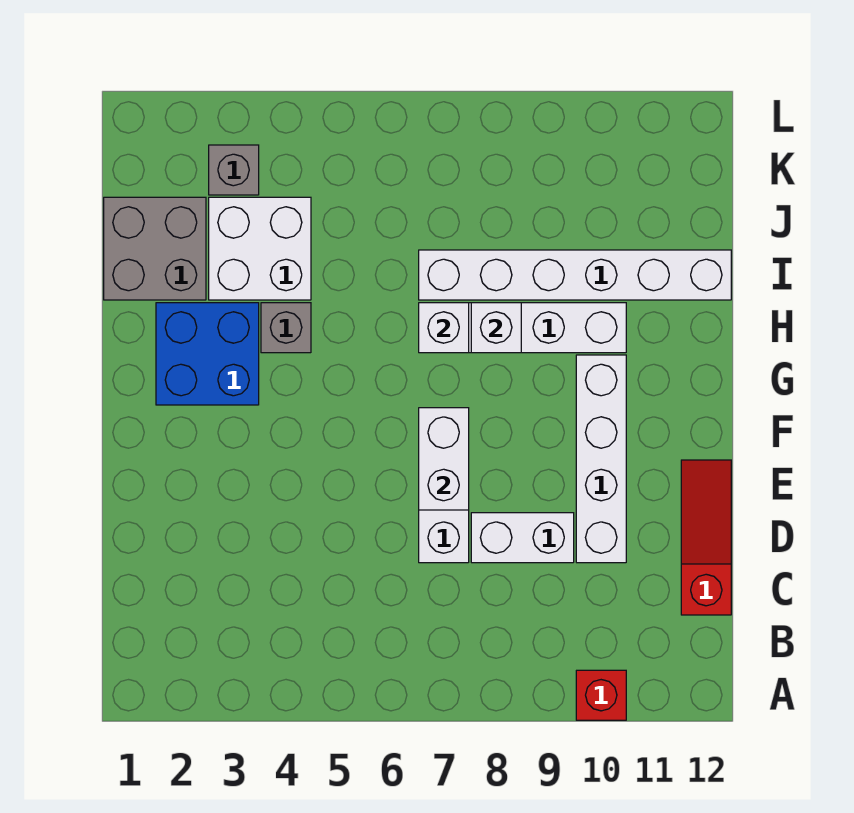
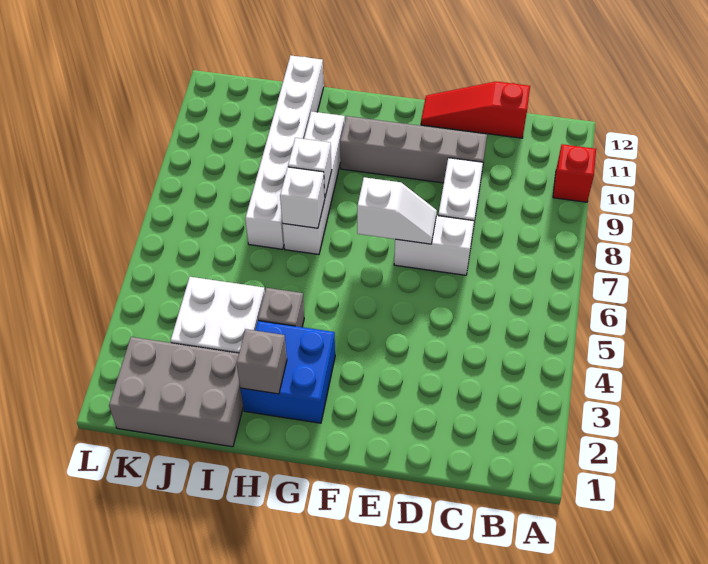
white brick D10:G10 level 1 -> grey brick D10:G10 level 1
white brick E7:F7 level 2 -> white slope E7:F7 level 2 top F
grey brick I1:J2 level 1 -> grey brick I1:K2 level 1
grey brick K3 level 1 -> grey brick H2 level 2

